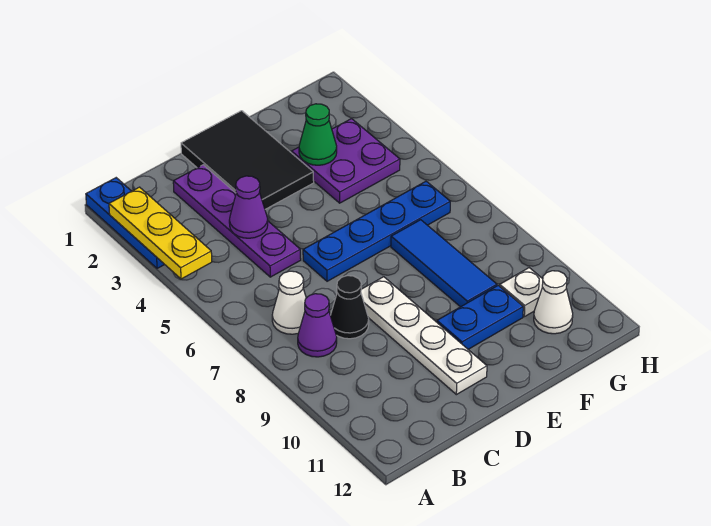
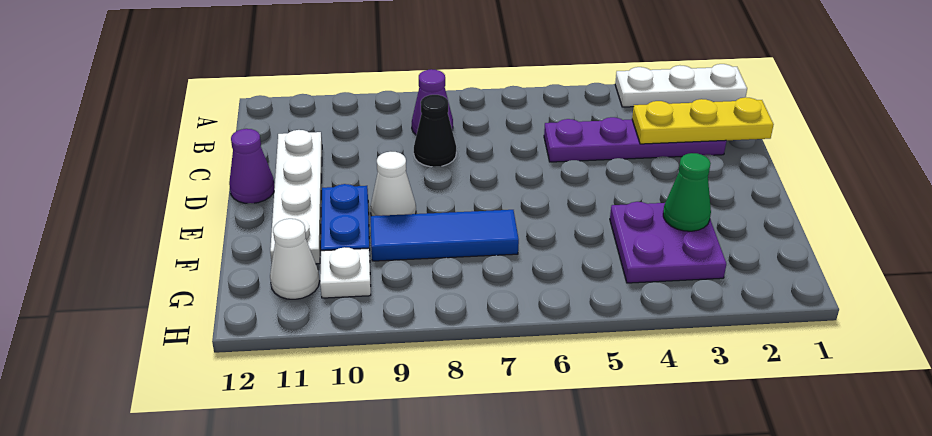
blue plate A1:A3 level 1 -> white plate A1:A3 level 1
yellow plate A2:A4 level 2 -> yellow plate C1:C3 level 2
white cone B7 level 1 -> white cone E9 level 1
purple cone C4 level 2 -> purple cone D12 level 1
black tile D1:E3 level 1 -> none
blue plate D6:G6 level 1 -> none
white plate D8:D11 level 1 -> white plate C11:F11 level 1

